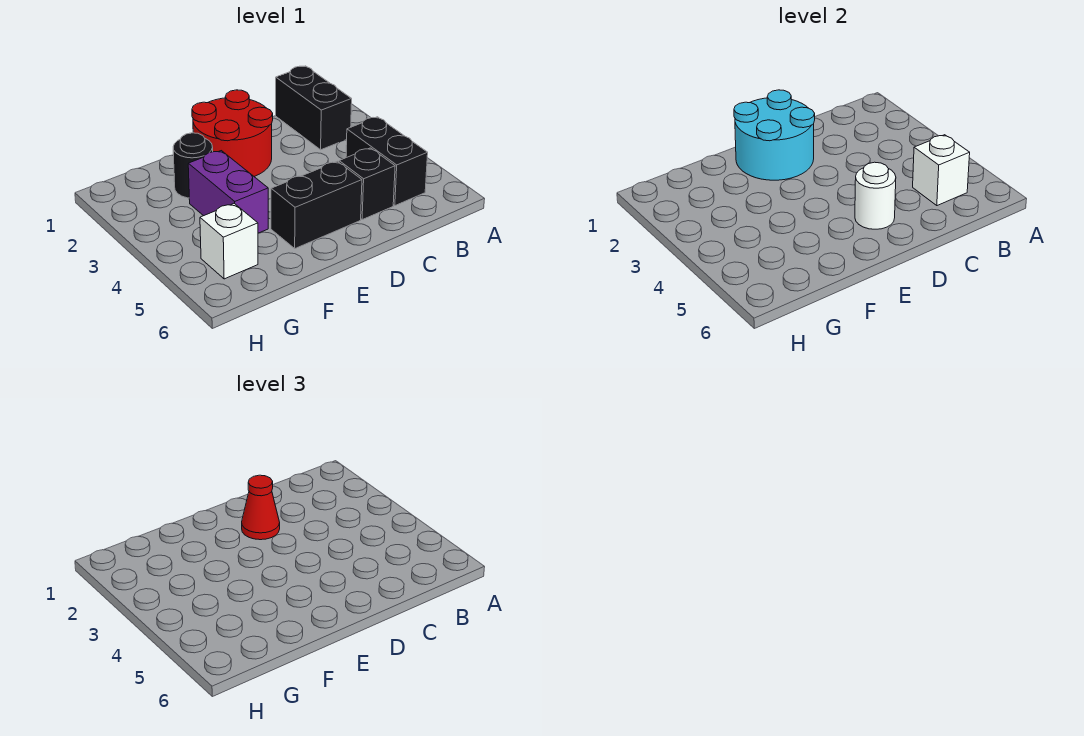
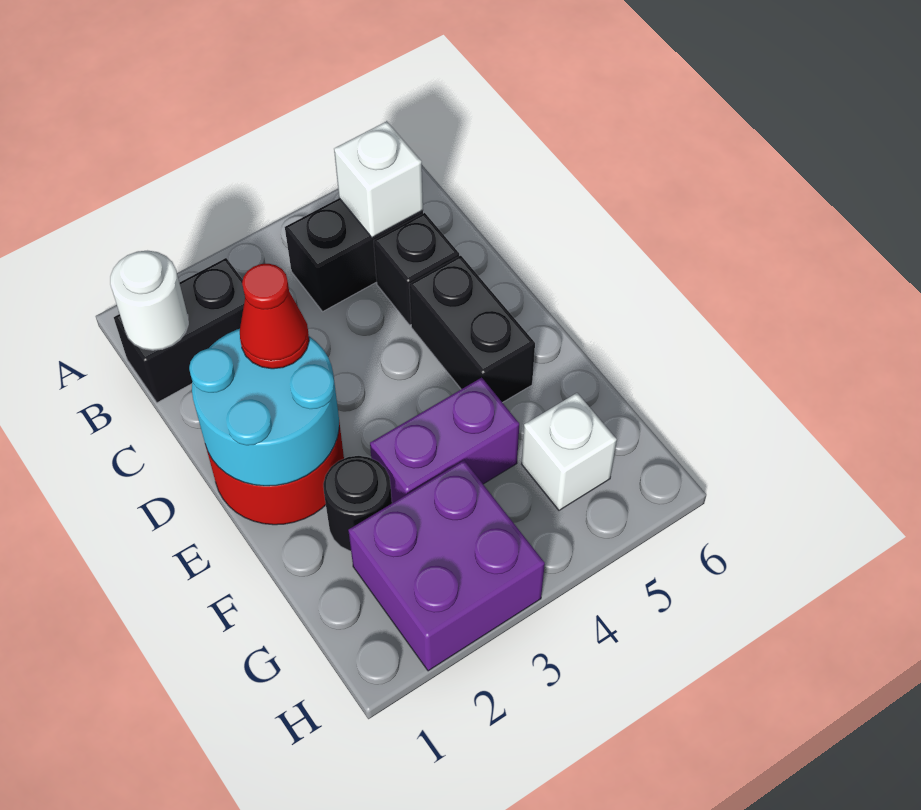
white round brick D5 level 2 -> white round brick B1 level 2
none -> purple brick G2:H3 level 1

